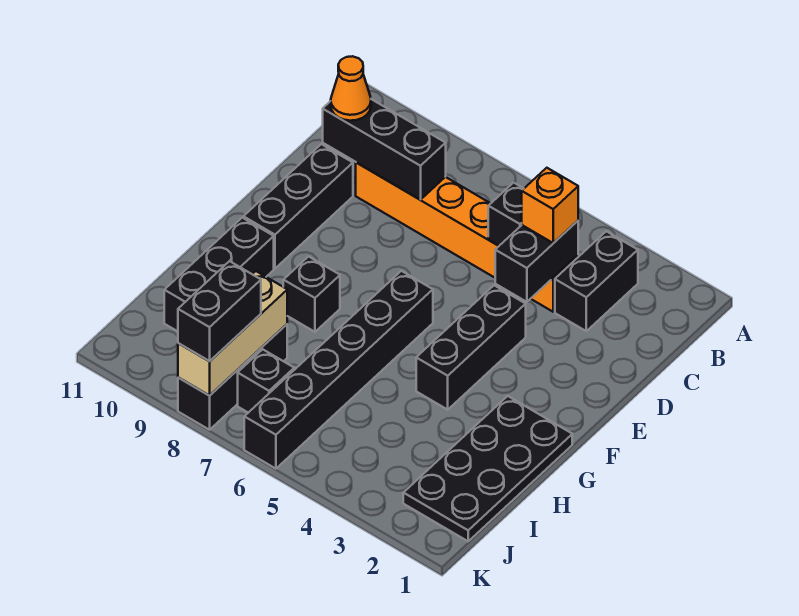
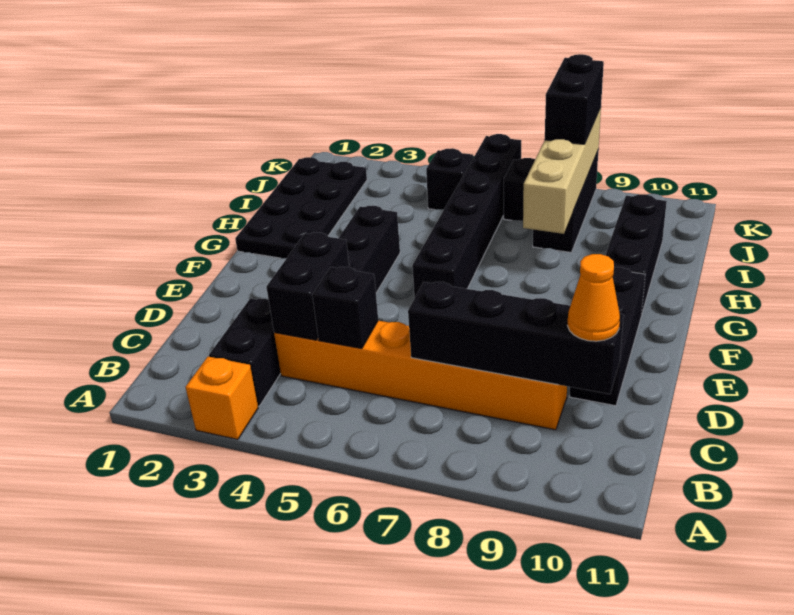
orange brick C4 level 3 -> orange brick A3 level 1
black brick C8:C10 level 2 -> black brick C7:C10 level 2
black brick G8 level 1 -> black brick J5 level 1
tan brick I8:K8 level 2 -> tan brick H8:K8 level 2

